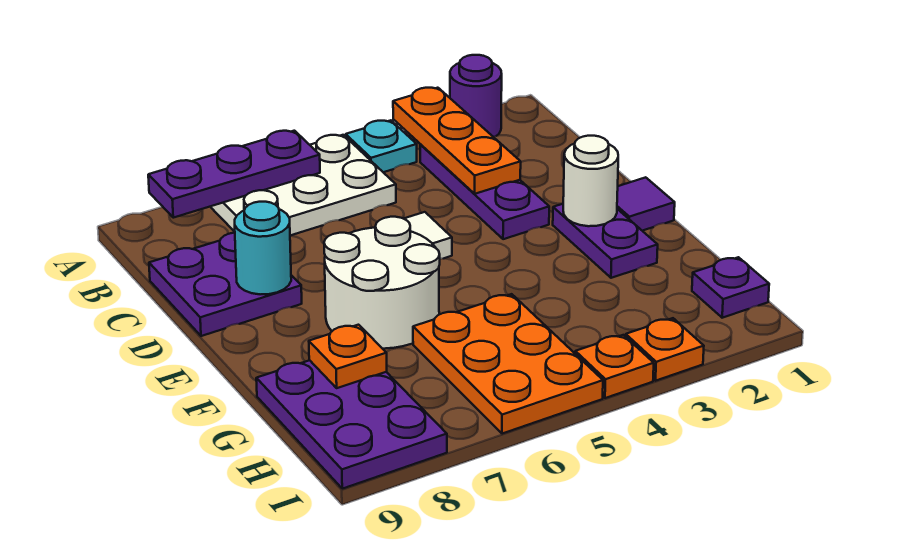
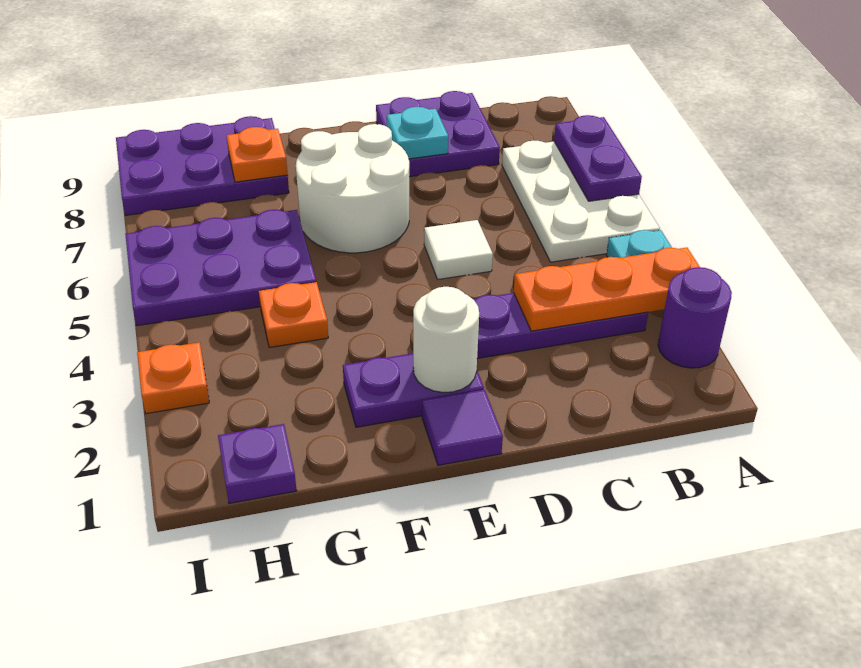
purple plate A6:A8 level 2 -> purple plate A6:A7 level 2
cyan round brick D8 level 2 -> cyan plate D8 level 2
orange plate G5:I6 level 1 -> purple plate G5:I6 level 1
orange plate I4 level 1 -> orange plate G4 level 1

